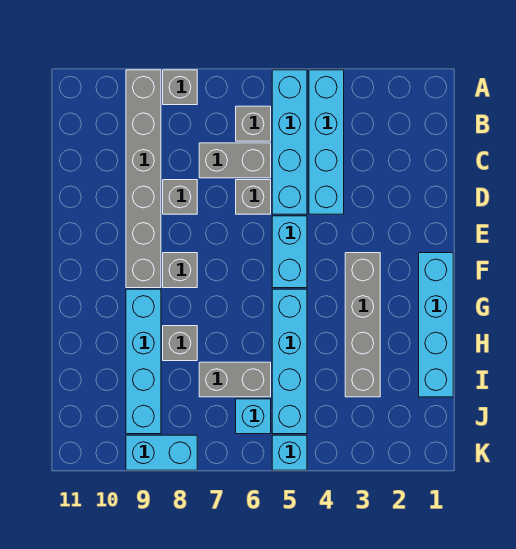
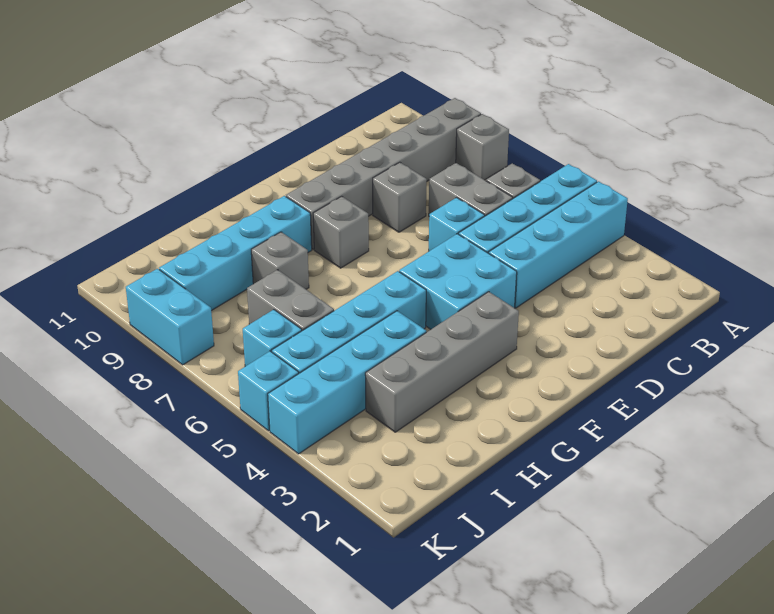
grey brick D6 level 1 -> cyan brick D6 level 1
cyan brick E5:F5 level 1 -> cyan brick E4:F5 level 1
cyan brick F1:I1 level 1 -> cyan brick H4:K4 level 1

